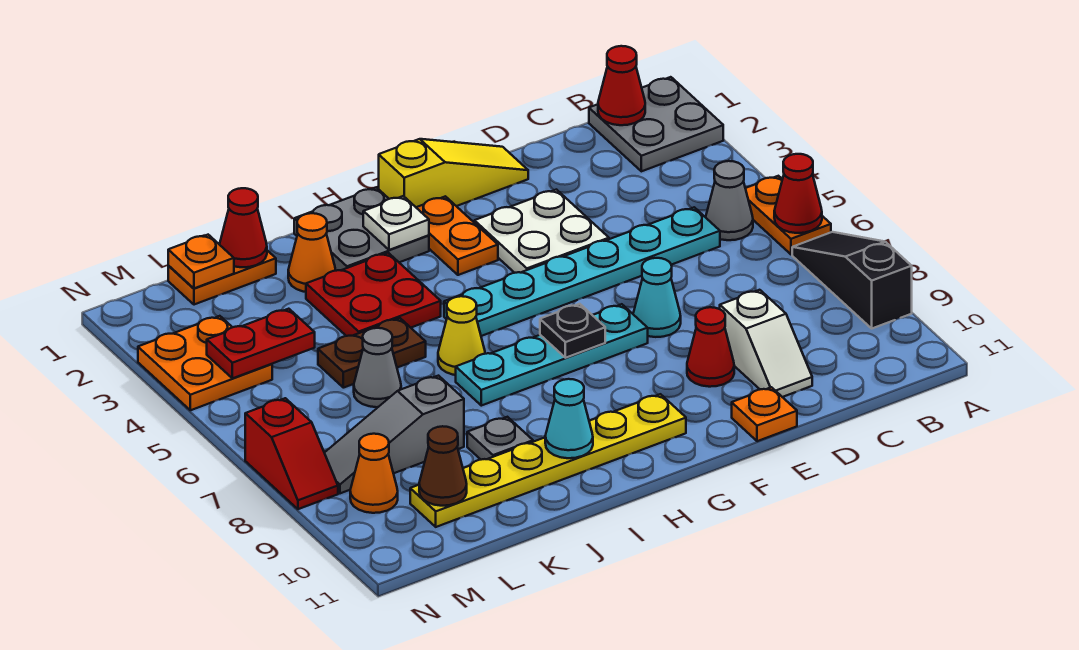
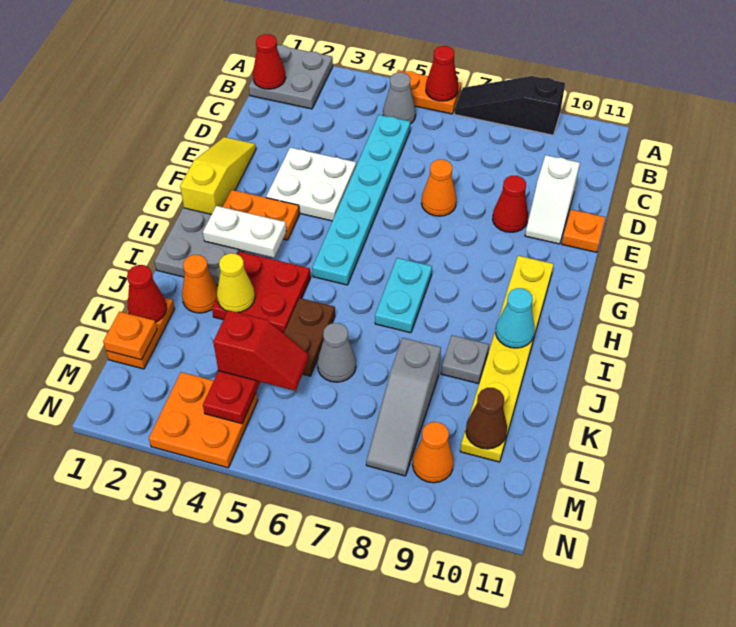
white slope D9:D10 level 1 top 9 -> white slope D10:E10 level 1 top D
cyan cone E7 level 1 -> orange cone E7 level 1
cyan plate F7:I7 level 1 -> cyan plate H7:I7 level 1
black plate G7 level 2 -> none
white plate H2 level 2 -> white plate H2:H3 level 2
yellow cone I6 level 1 -> yellow cone J3 level 2
red slope N7:N8 level 1 top 7 -> red slope L4:L5 level 3 top 4

